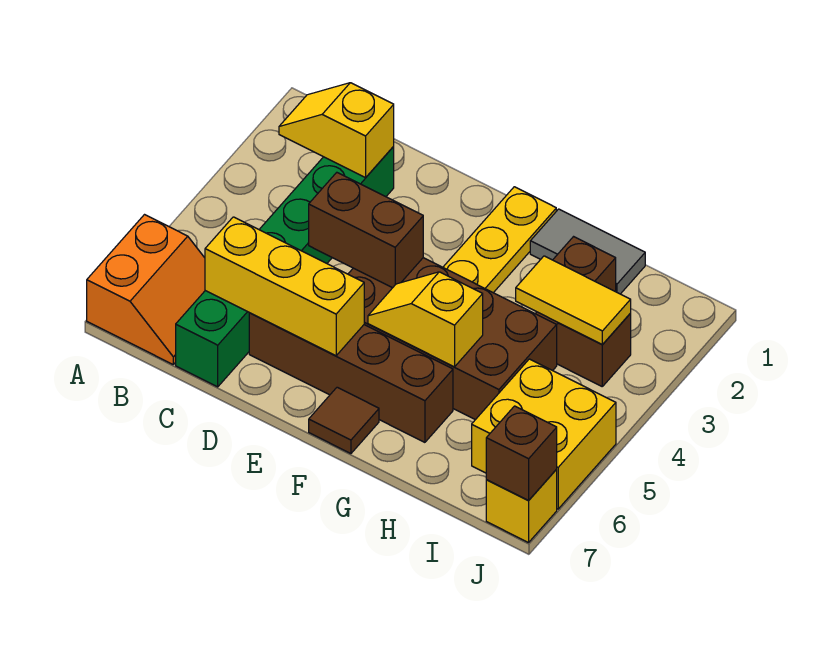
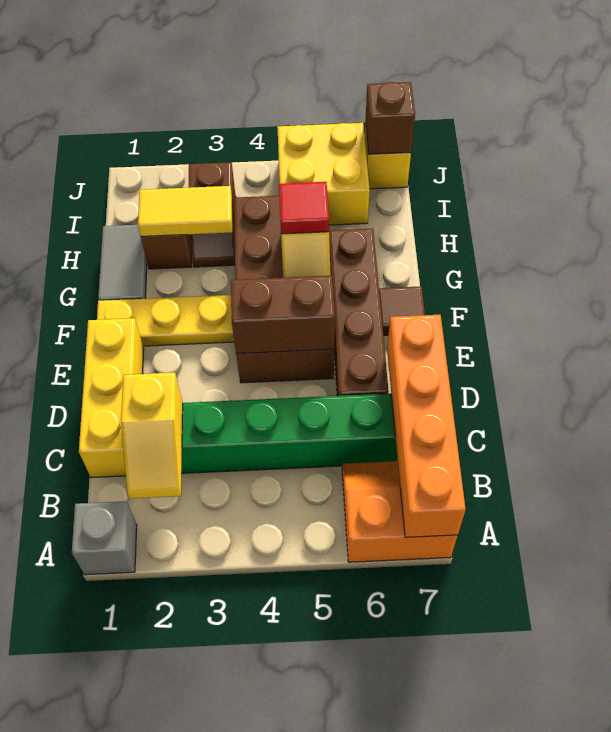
none -> grey brick A1 level 1
none -> orange brick A7:D7 level 2
yellow brick C6:E6 level 2 -> yellow brick C1:E1 level 1
brown brick D4:E4 level 2 -> brown brick E4:E5 level 2
none -> red tile G5 level 3
yellow tile H3:I3 level 2 -> yellow tile H2:H3 level 2

